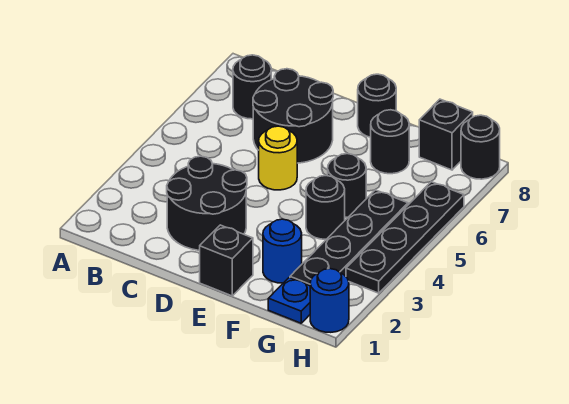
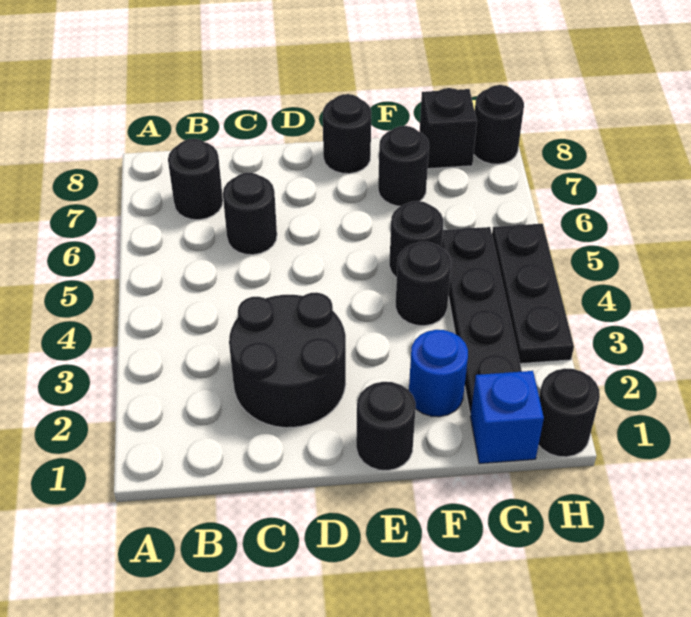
black round brick C6:D7 level 1 -> black round brick C6 level 1
yellow round brick D5 level 1 -> none
black brick E1 level 1 -> black round brick E1 level 1
blue plate G1 level 1 -> blue brick G1 level 1
blue round brick H1 level 1 -> black round brick H1 level 1
black plate H3:H6 level 1 -> black plate H3:H5 level 1

